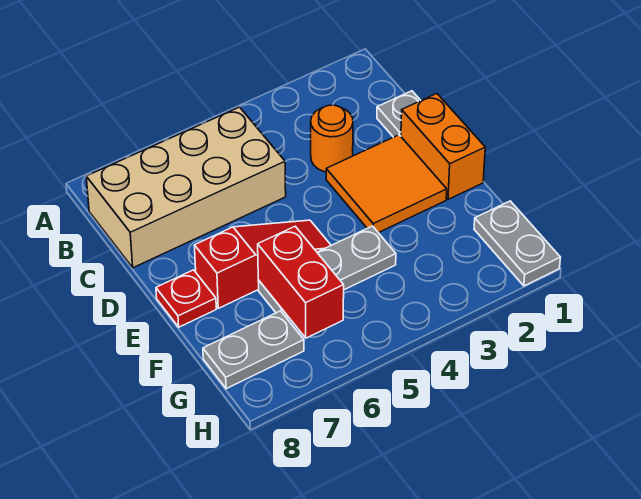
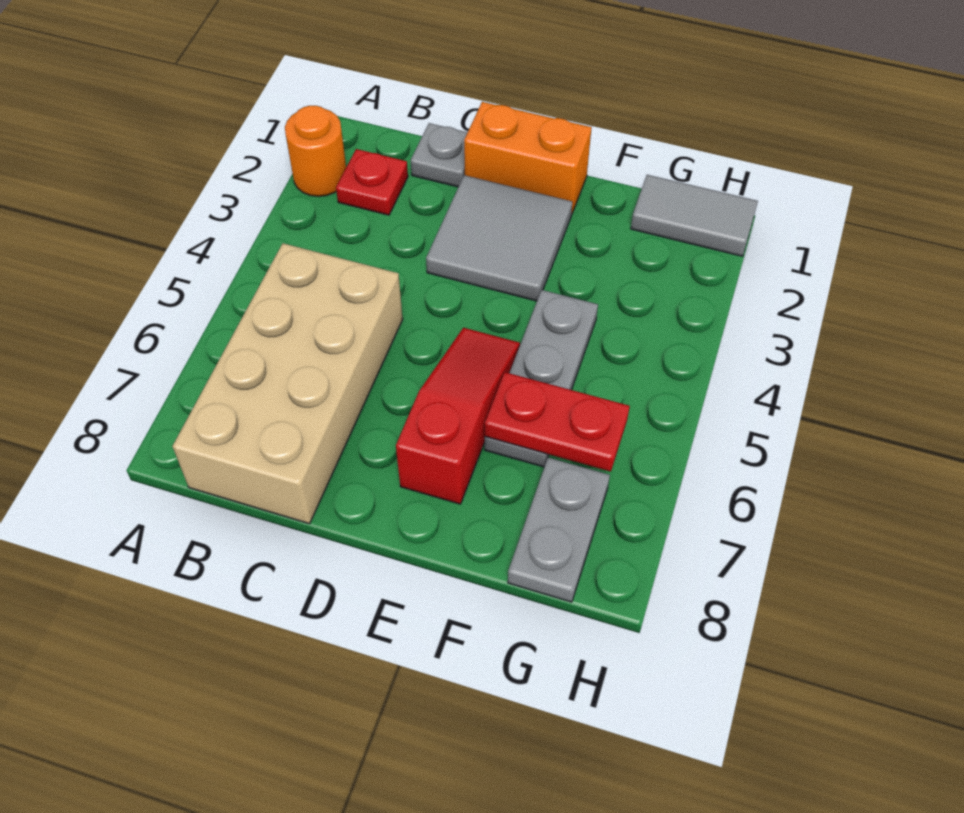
orange round brick C3 level 1 -> orange round brick A2 level 1
orange tile D2:E3 level 1 -> grey tile D2:E3 level 1
red plate E8 level 1 -> red plate B2 level 1
red brick F6:G6 level 2 -> red plate F6:G6 level 2
grey plate G1:H1 level 1 -> grey tile G1:H1 level 1

